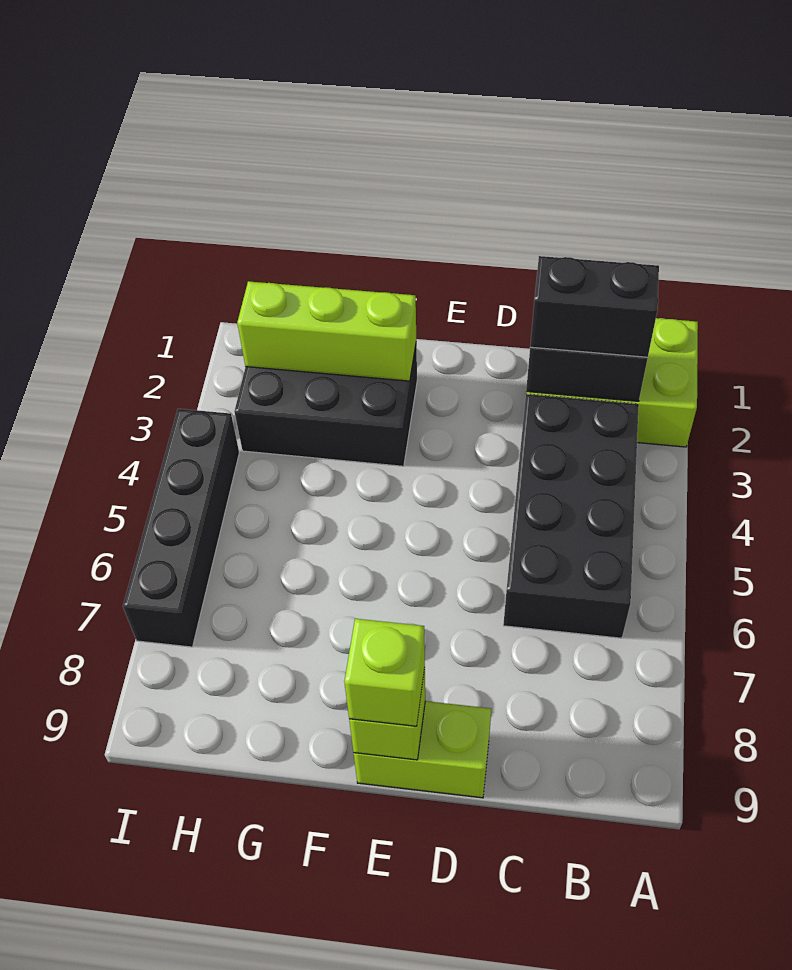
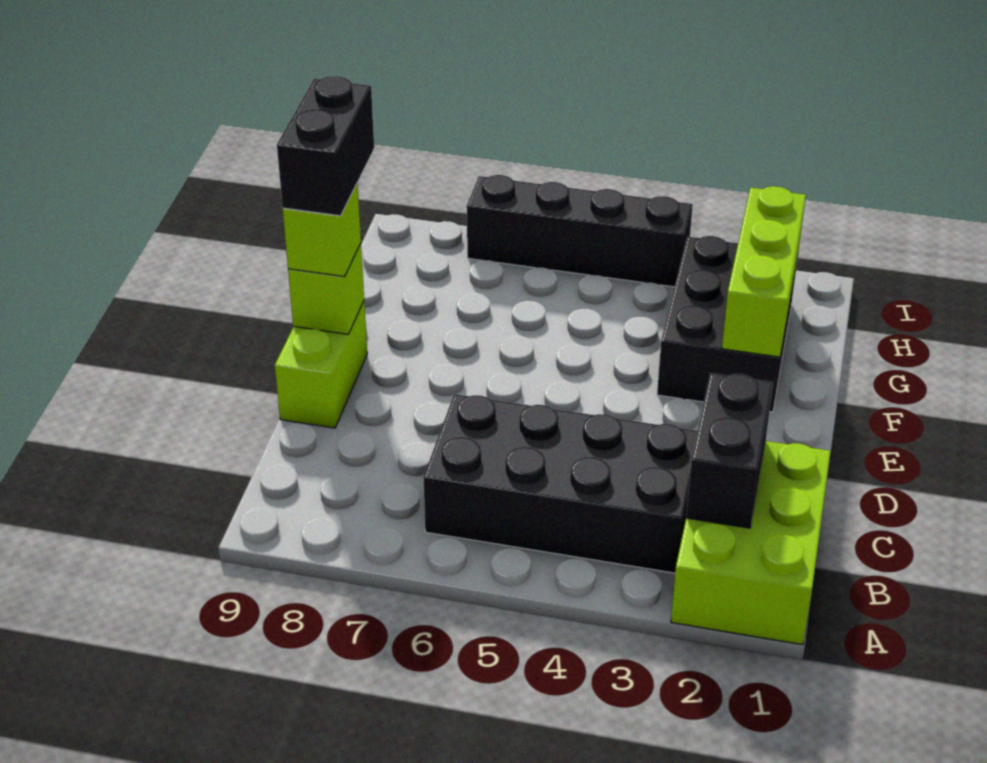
black brick B2:C2 level 3 -> black brick E9:F9 level 4

